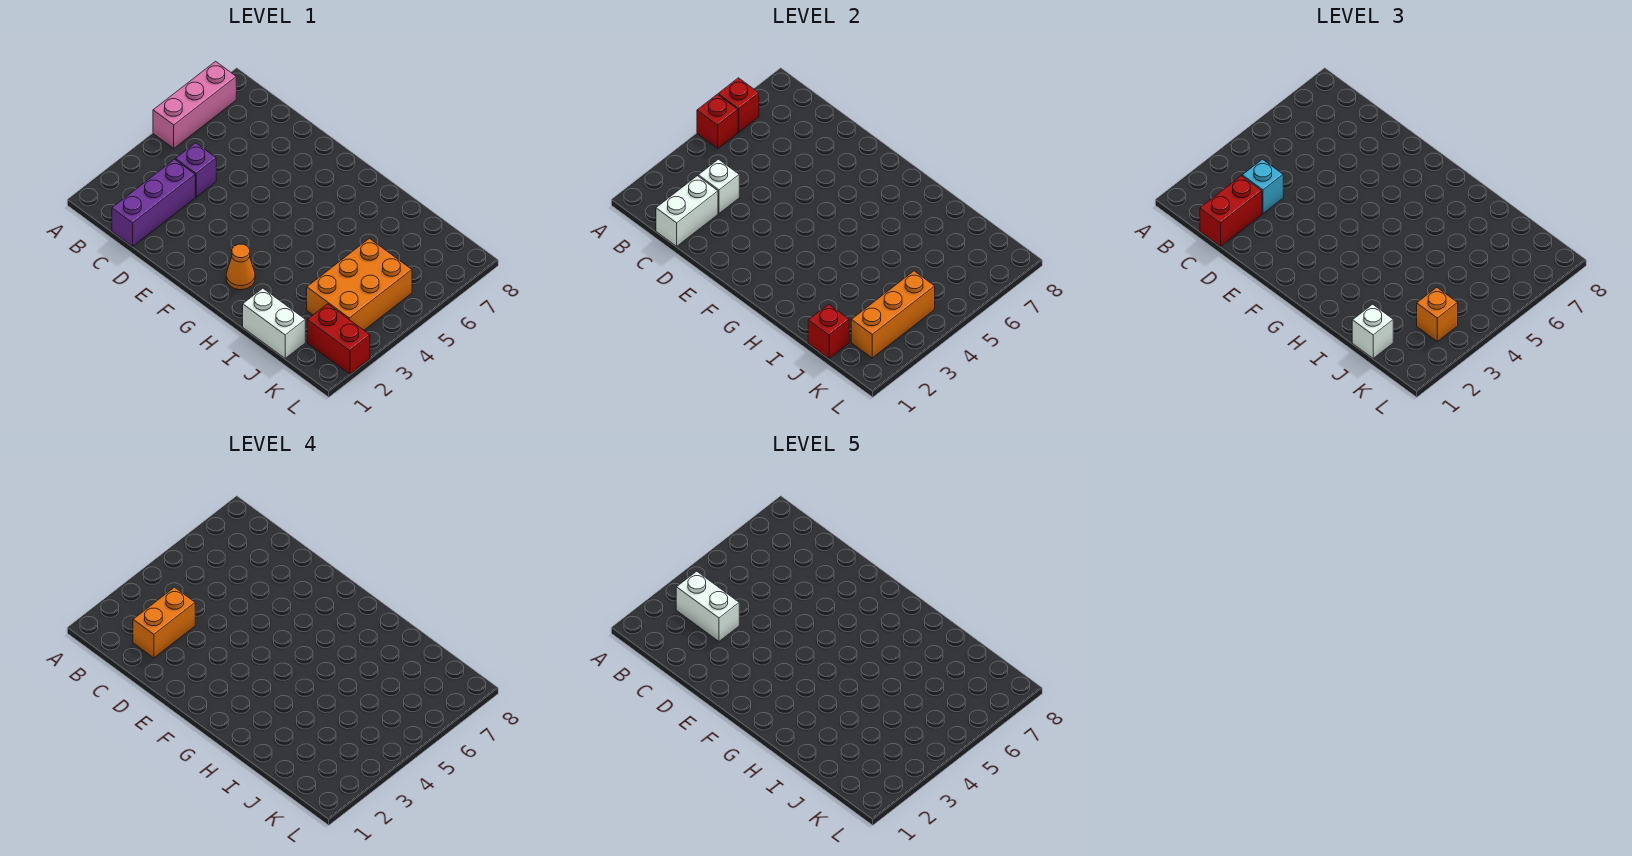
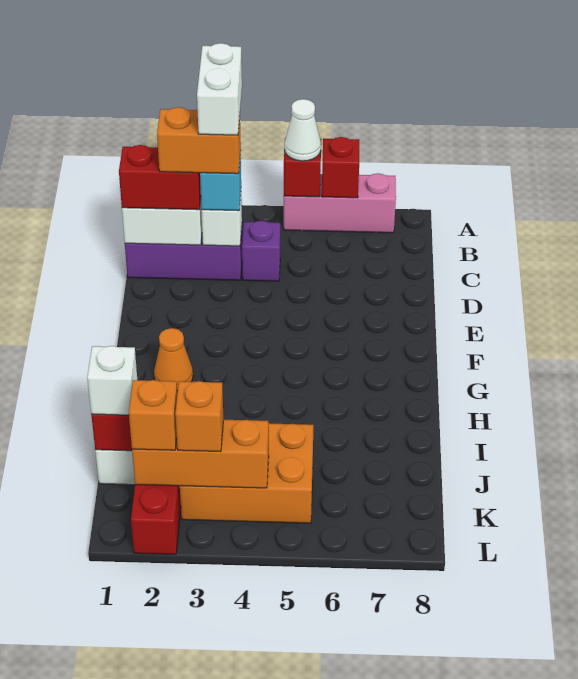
none -> white cone A5 level 3
none -> orange brick K2 level 3

